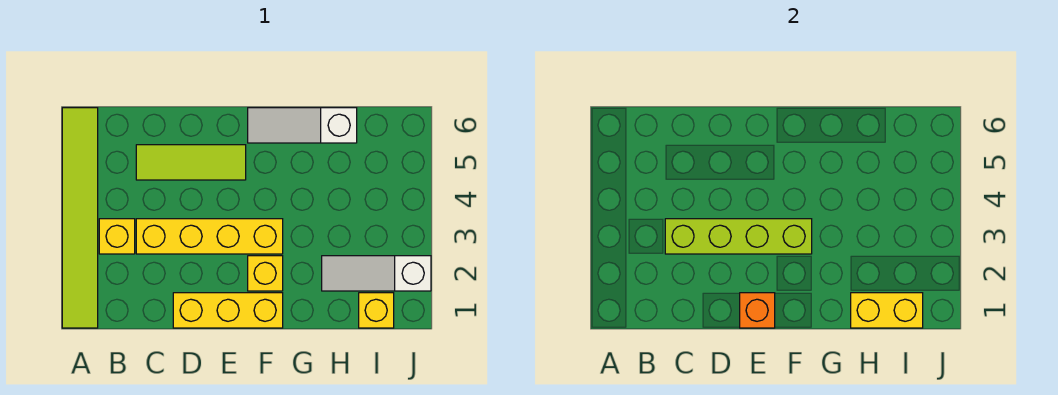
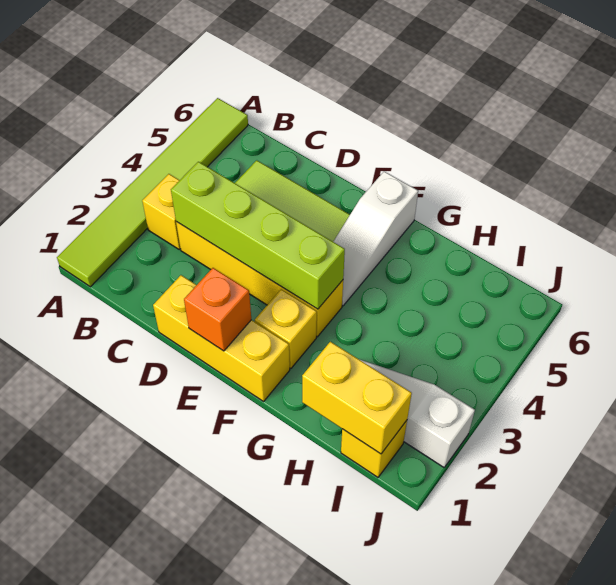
white slope F6:H6 level 1 top H -> white slope F4:F6 level 1 top 6

